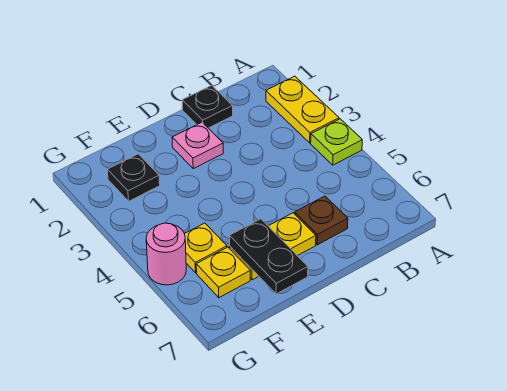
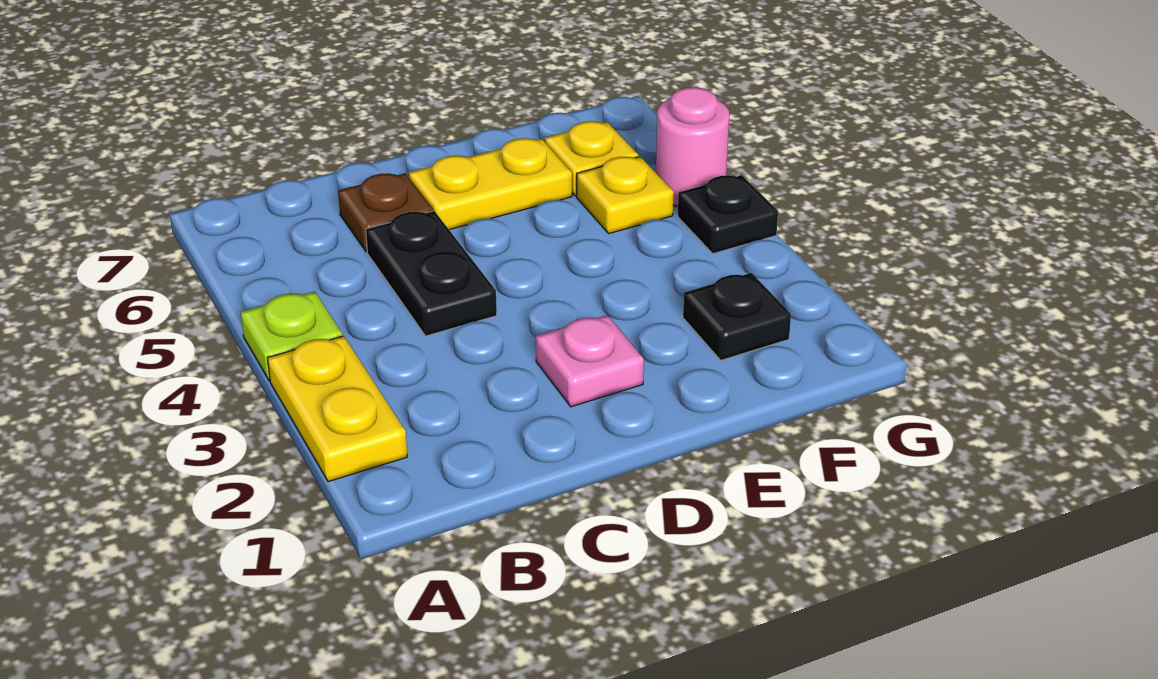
black plate C1 level 1 -> black plate G4 level 1
black plate E6:E7 level 2 -> black plate C4:C5 level 1

